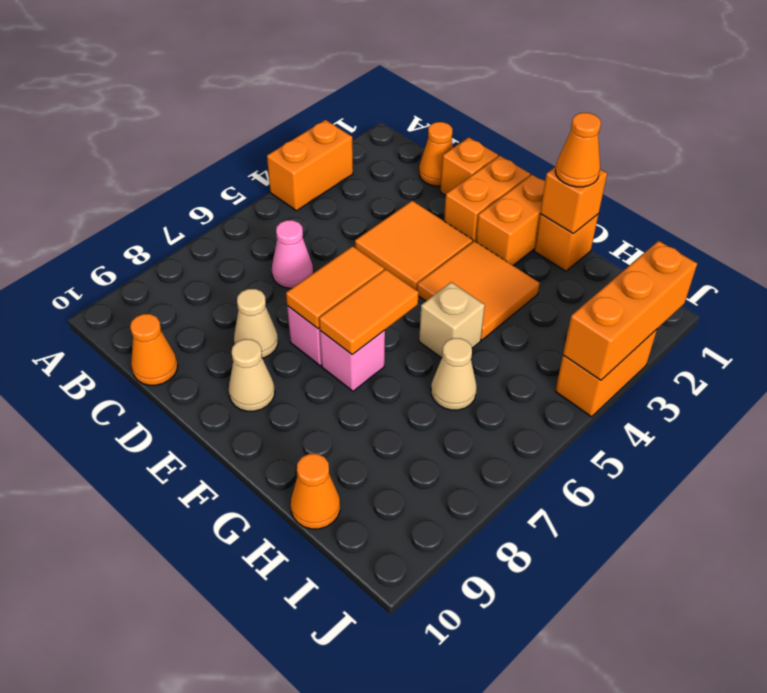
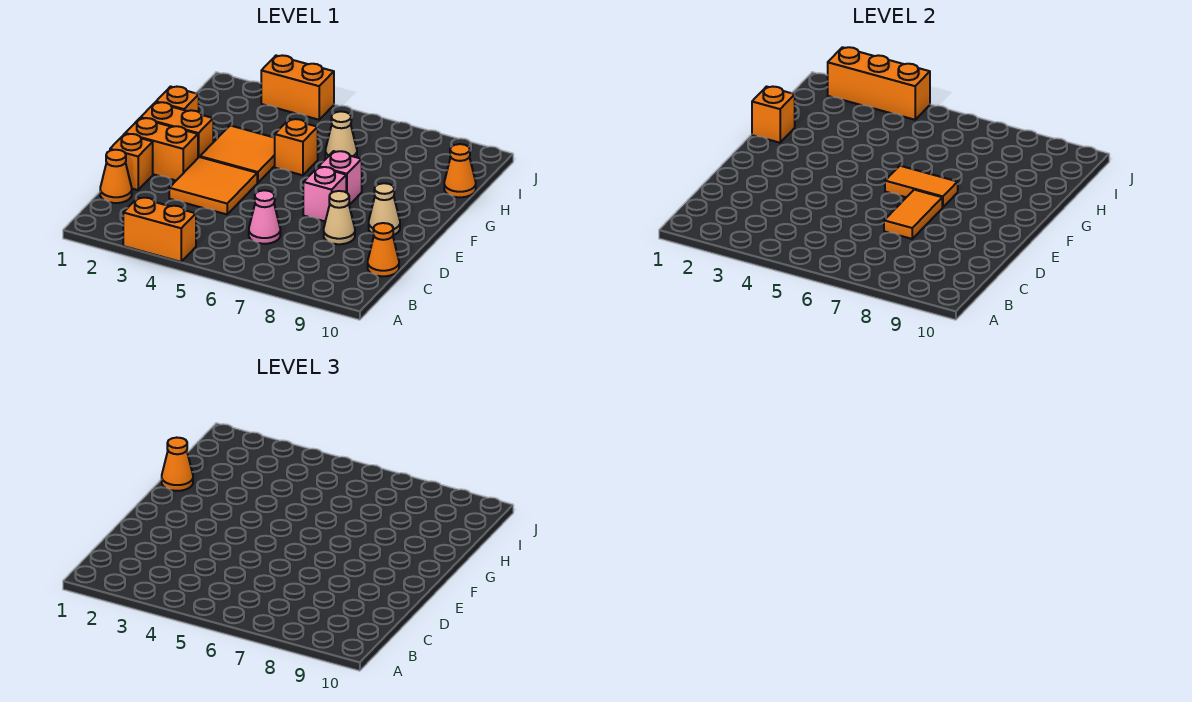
orange tile E6:E7 level 2 -> orange tile D7:E7 level 2
tan brick G5 level 1 -> orange brick G5 level 1

